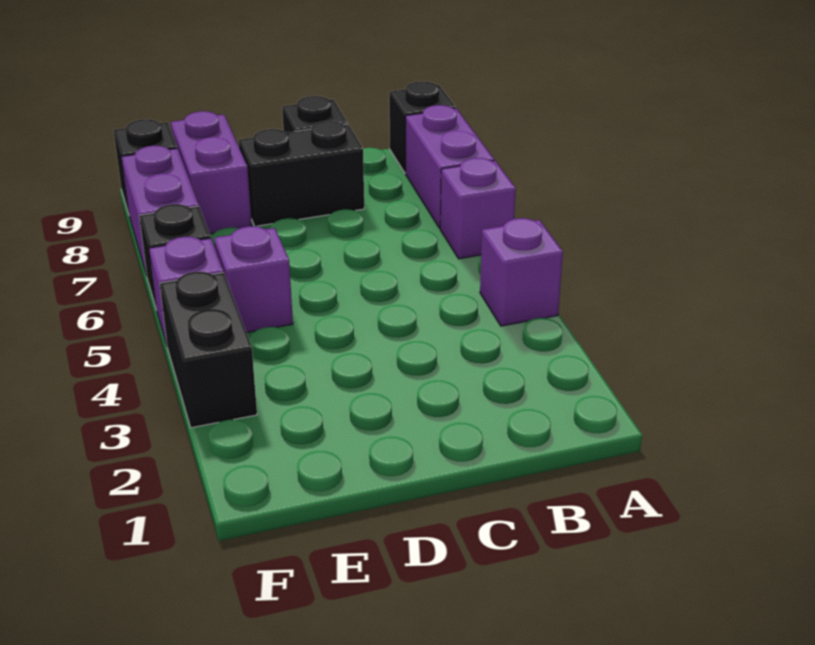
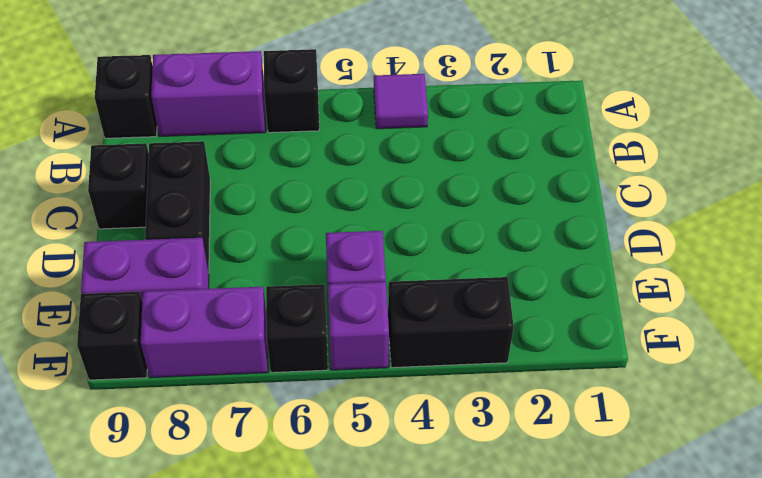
purple brick A4 level 1 -> purple tile A4 level 1
purple brick A6 level 1 -> black brick A6 level 1

